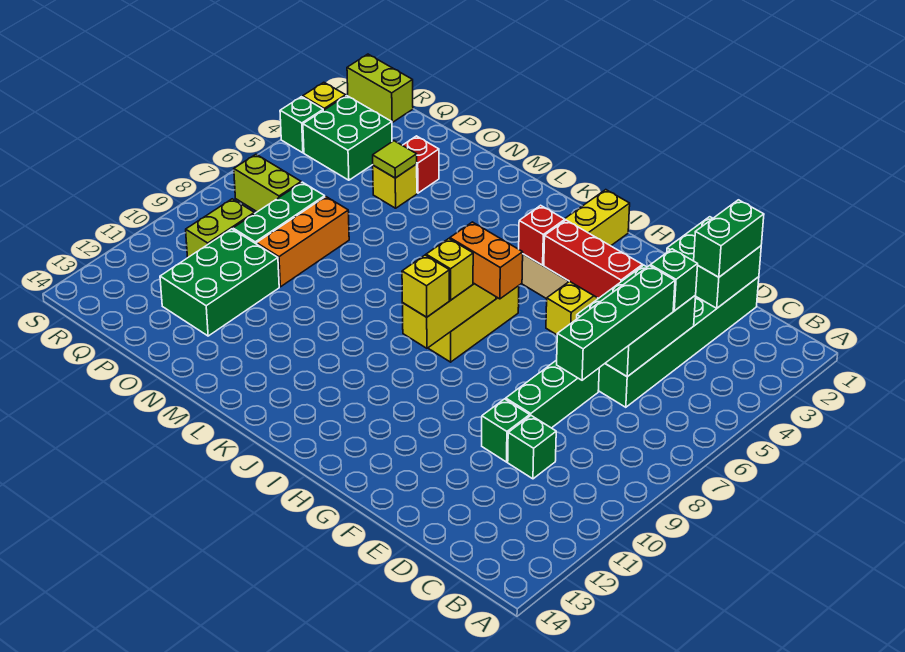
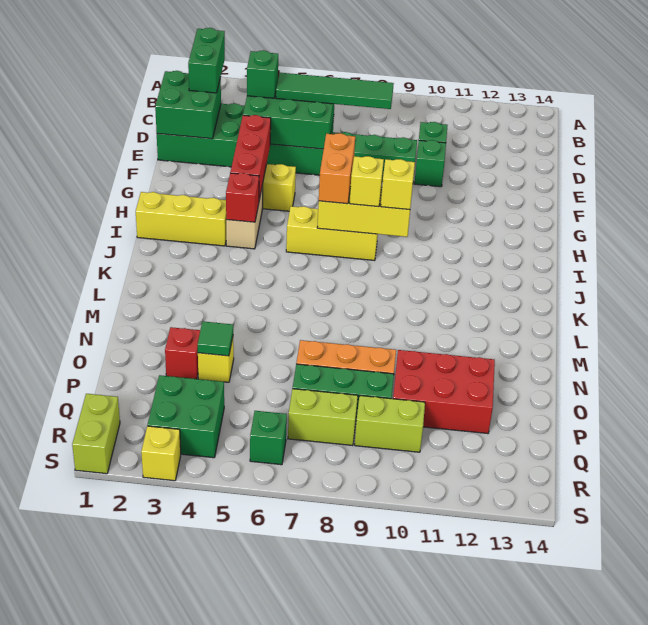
green brick D1:D2 level 3 -> green brick C2:D2 level 3
green brick D5:D8 level 3 -> green tile D5:D8 level 3
lime tile O4 level 2 -> green tile O4 level 2
green brick O10:P12 level 1 -> red brick O10:P12 level 1
lime brick Q7:R7 level 1 -> lime brick Q7:Q8 level 1
green brick S4 level 1 -> green brick R6 level 1

